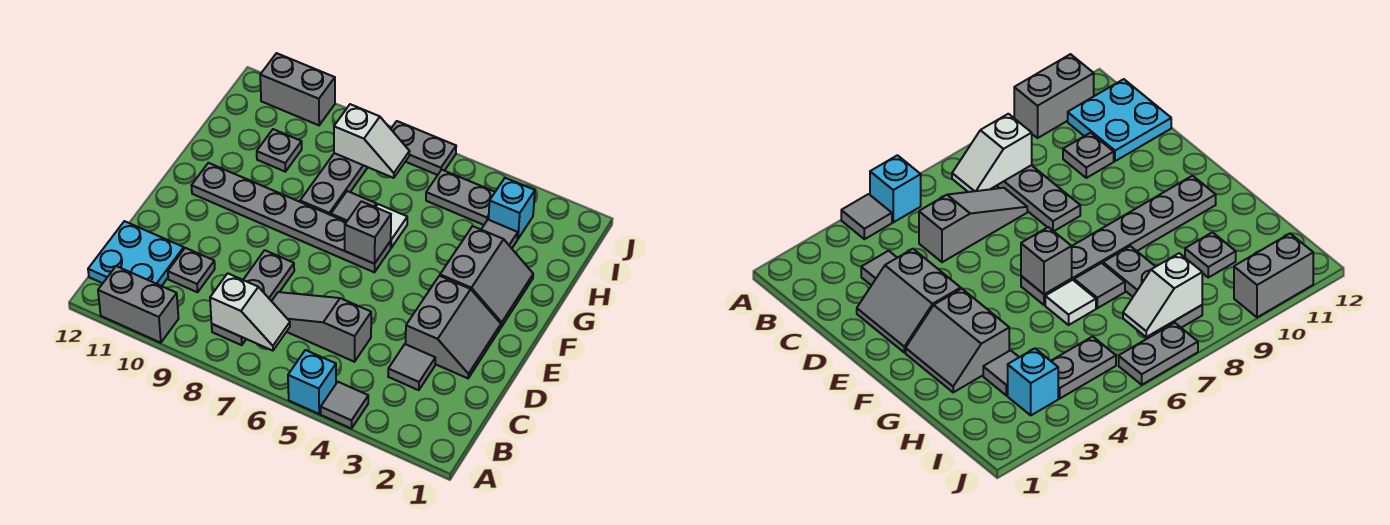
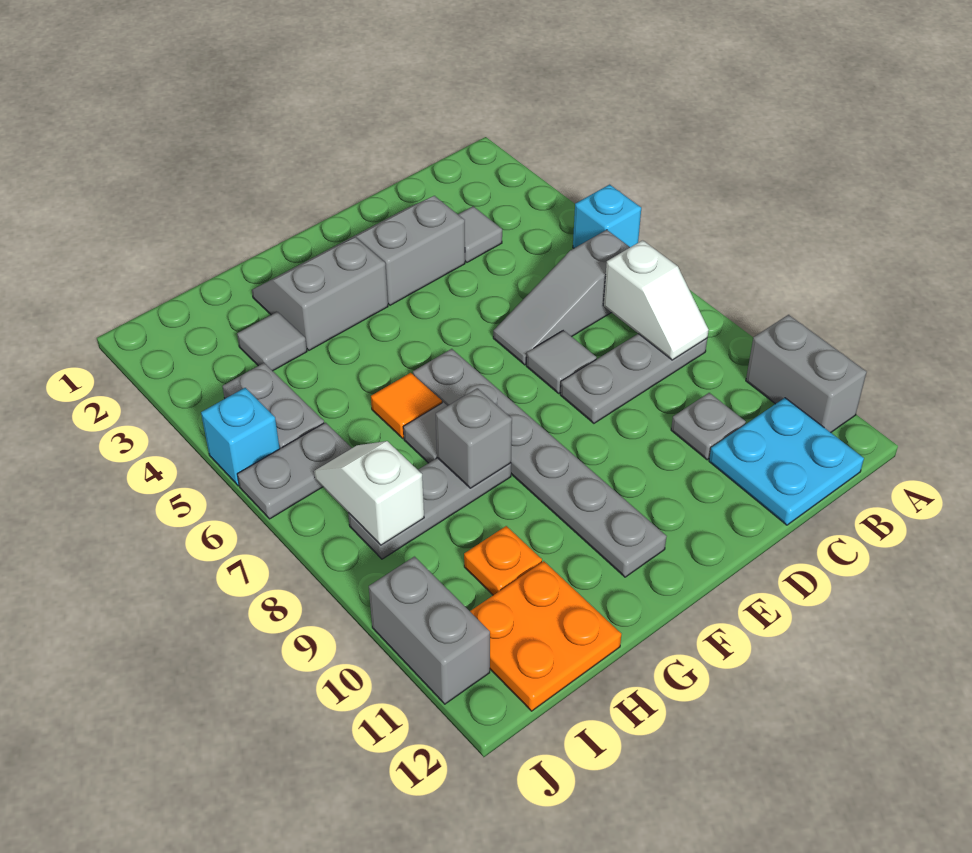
grey tile A4 level 1 -> grey tile D7 level 1
white slope B7:B8 level 2 top 8 -> white slope B7:B8 level 2 top 7
grey slope C5:C7 level 1 top 5 -> grey slope B6:D6 level 1 top B
grey brick F6 level 2 -> grey brick G8 level 2
white tile G6 level 1 -> orange tile G6 level 1
grey plate H10 level 1 -> orange plate H10 level 1
none -> orange plate H11:I12 level 1
cyan brick I3 level 1 -> cyan brick J5 level 1
grey plate J6:J7 level 1 -> grey plate I6:J6 level 1

